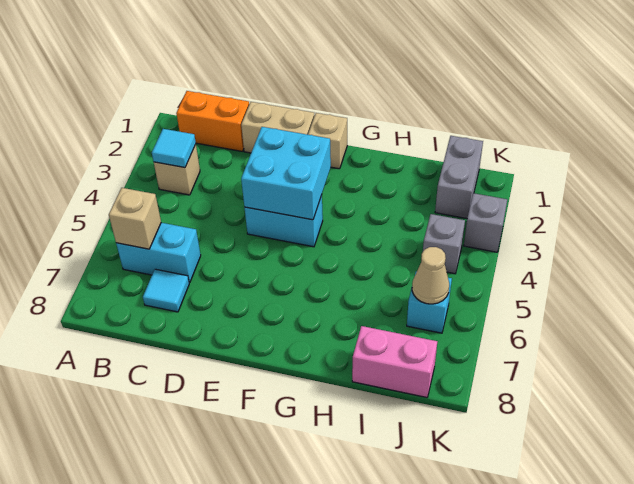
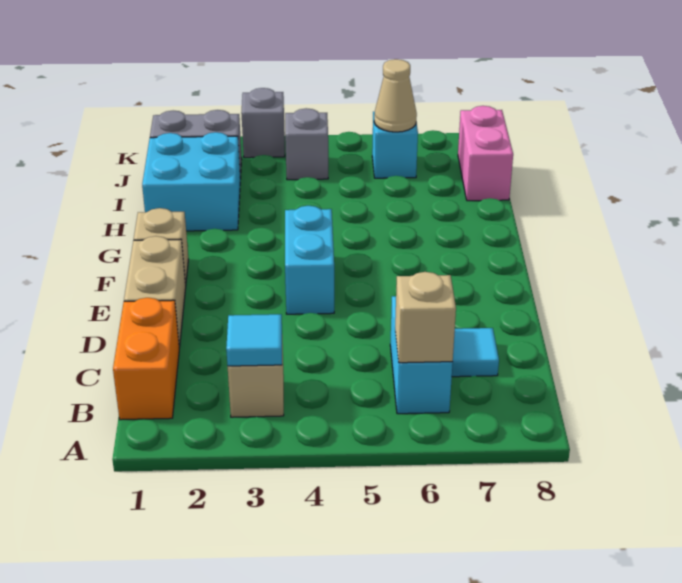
cyan brick E3:F4 level 2 -> cyan brick H1:I2 level 1

